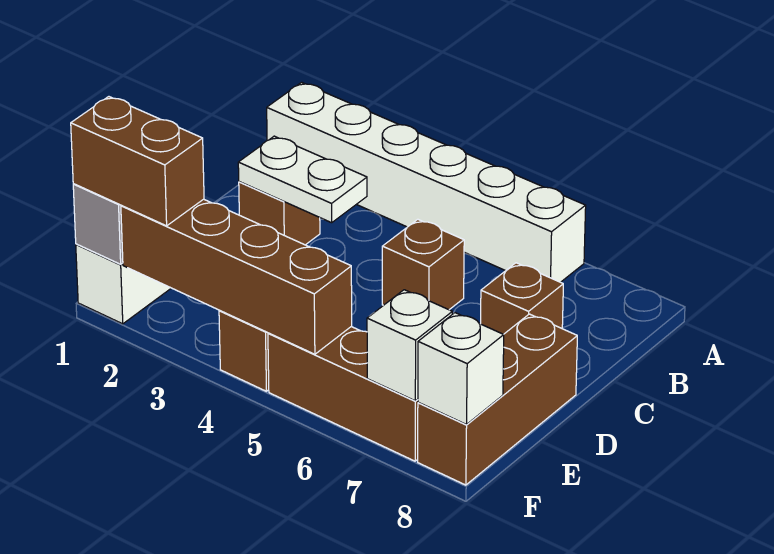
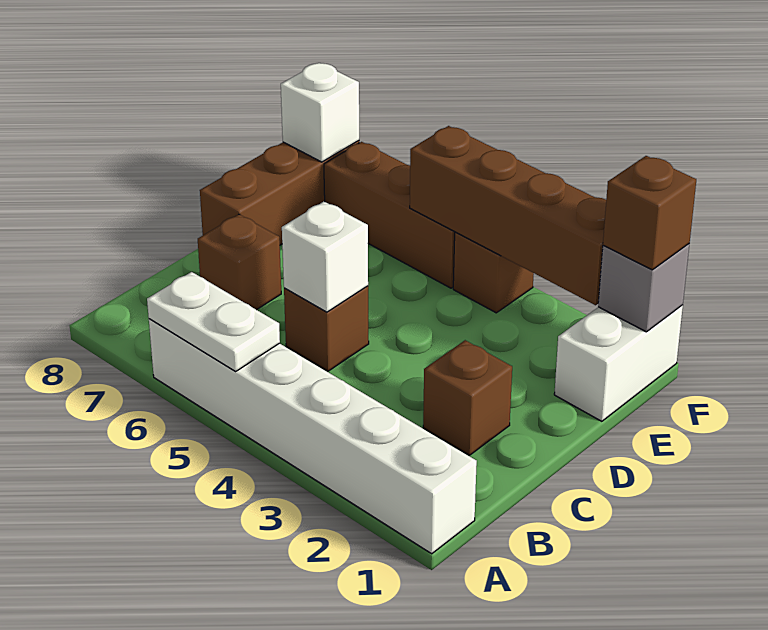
white plate C2:C3 level 2 -> white plate A5:A6 level 2
brown brick F1:F2 level 3 -> brown brick F1 level 3
white brick F7 level 2 -> white brick C5 level 2

